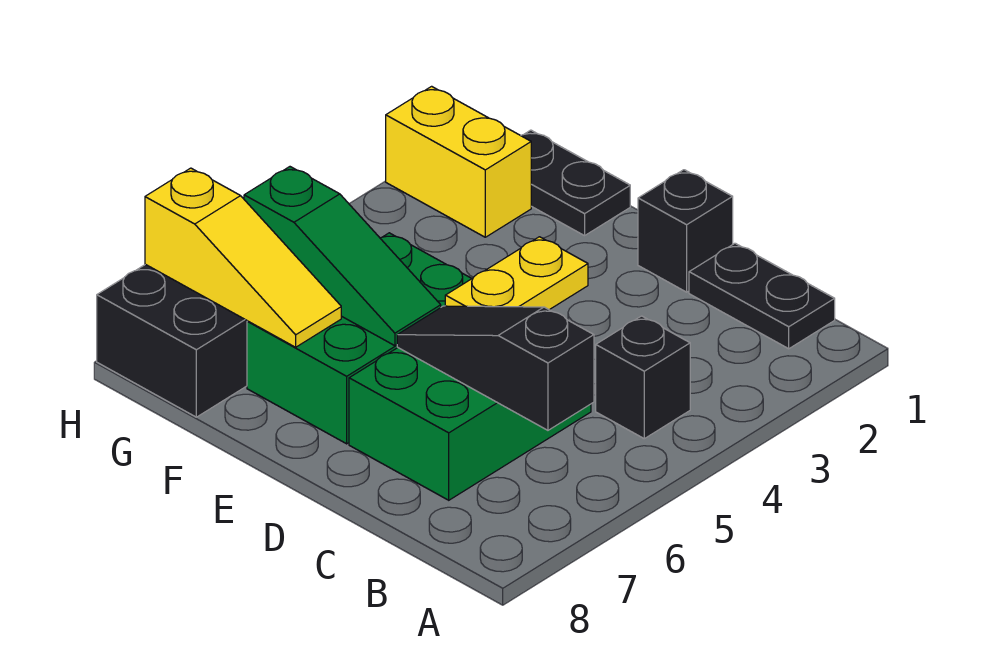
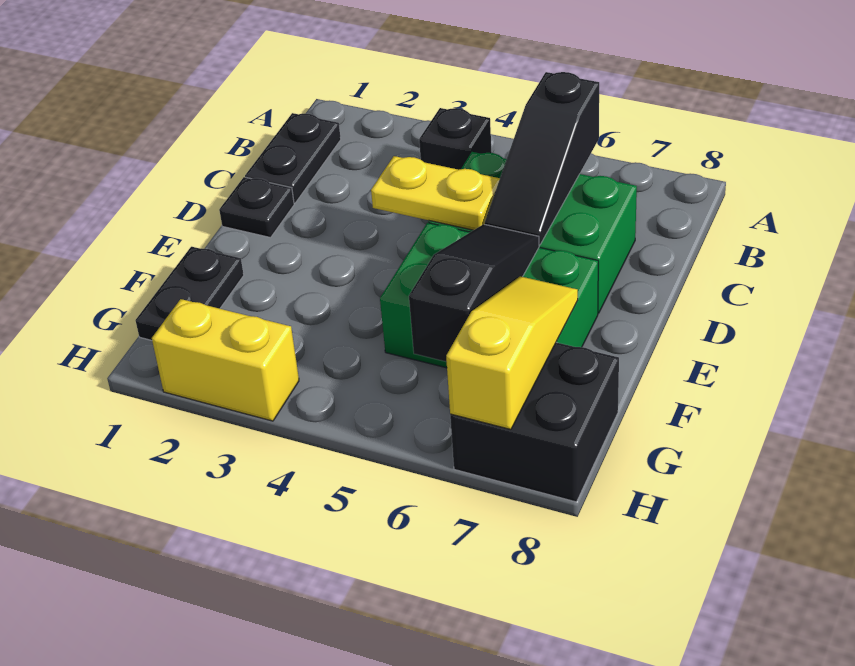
black brick D1 level 1 -> black plate D1 level 1
green slope E6:G6 level 2 top G -> black slope E6:G6 level 2 top G
yellow brick G2:H2 level 1 -> yellow brick H2:H3 level 1

